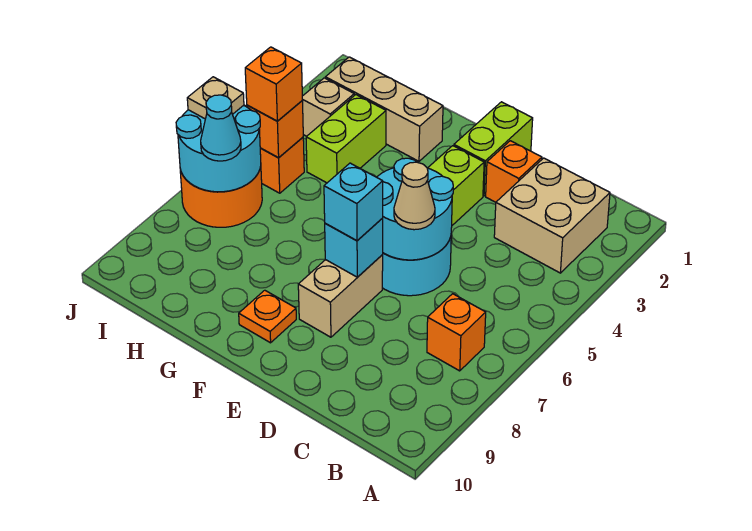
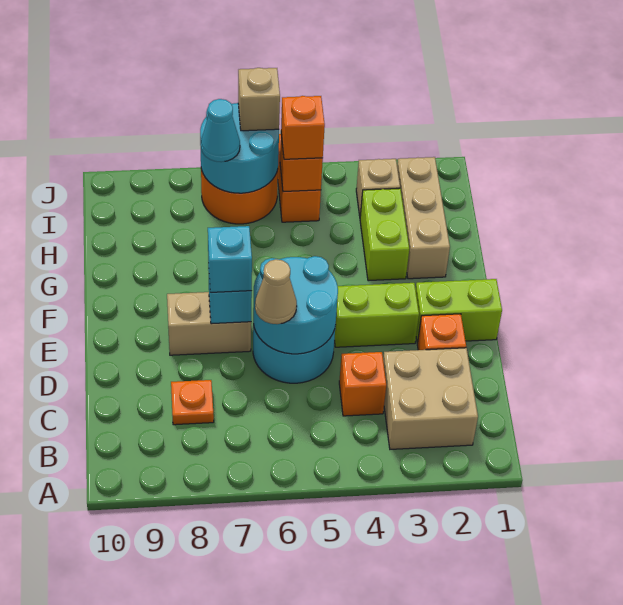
orange brick B7 level 1 -> orange brick C4 level 1
orange plate F9 level 1 -> orange plate C8 level 1
lime brick H3:H4 level 1 -> lime brick G3:H3 level 1
tan plate J6 level 3 -> tan brick J6 level 3

